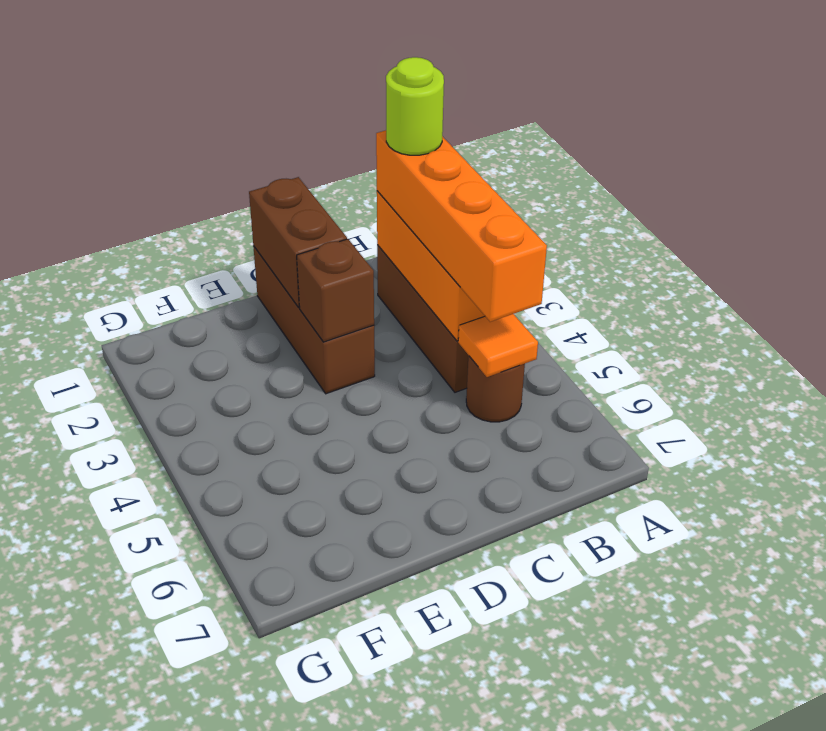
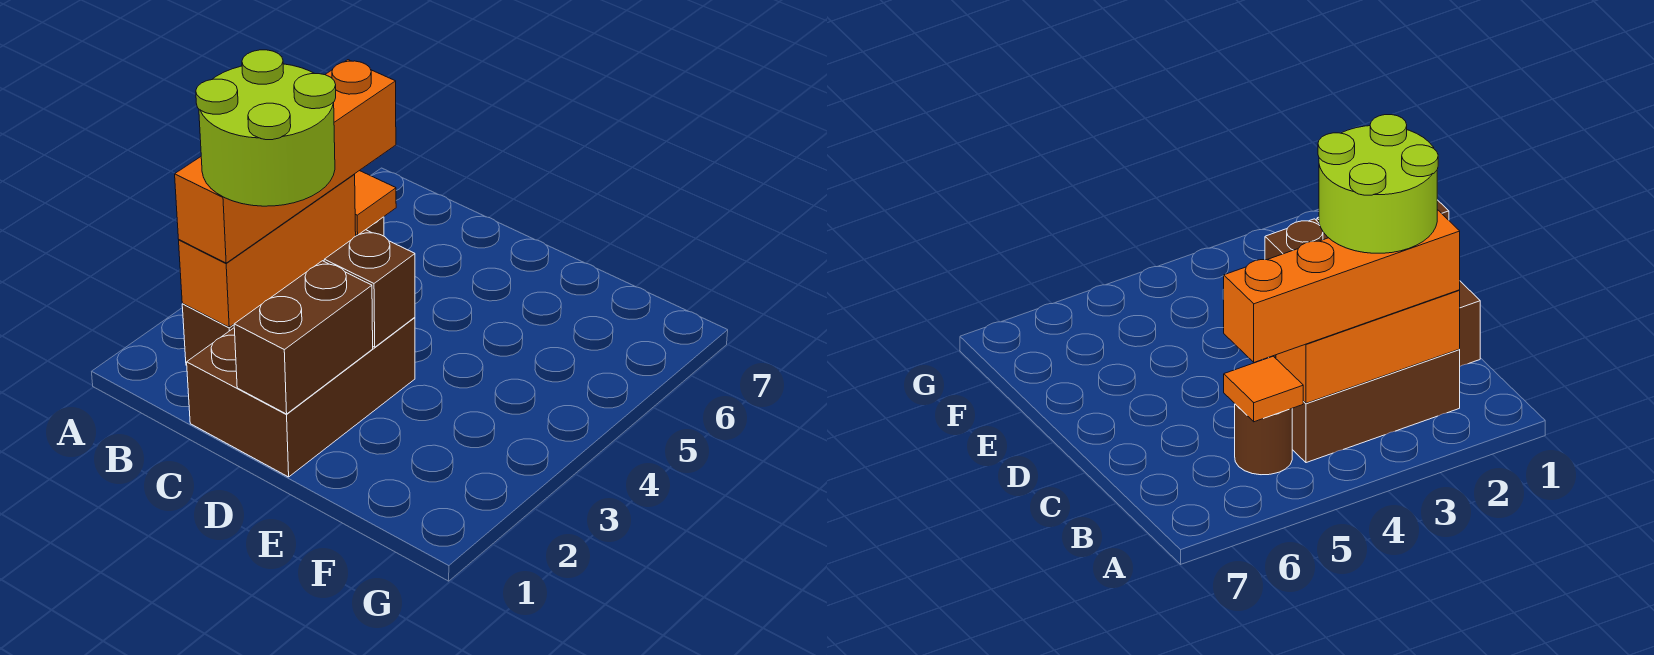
lime round brick B2 level 4 -> lime round brick B2:C3 level 4
brown brick D1:D3 level 1 -> brown brick C1:D3 level 1

